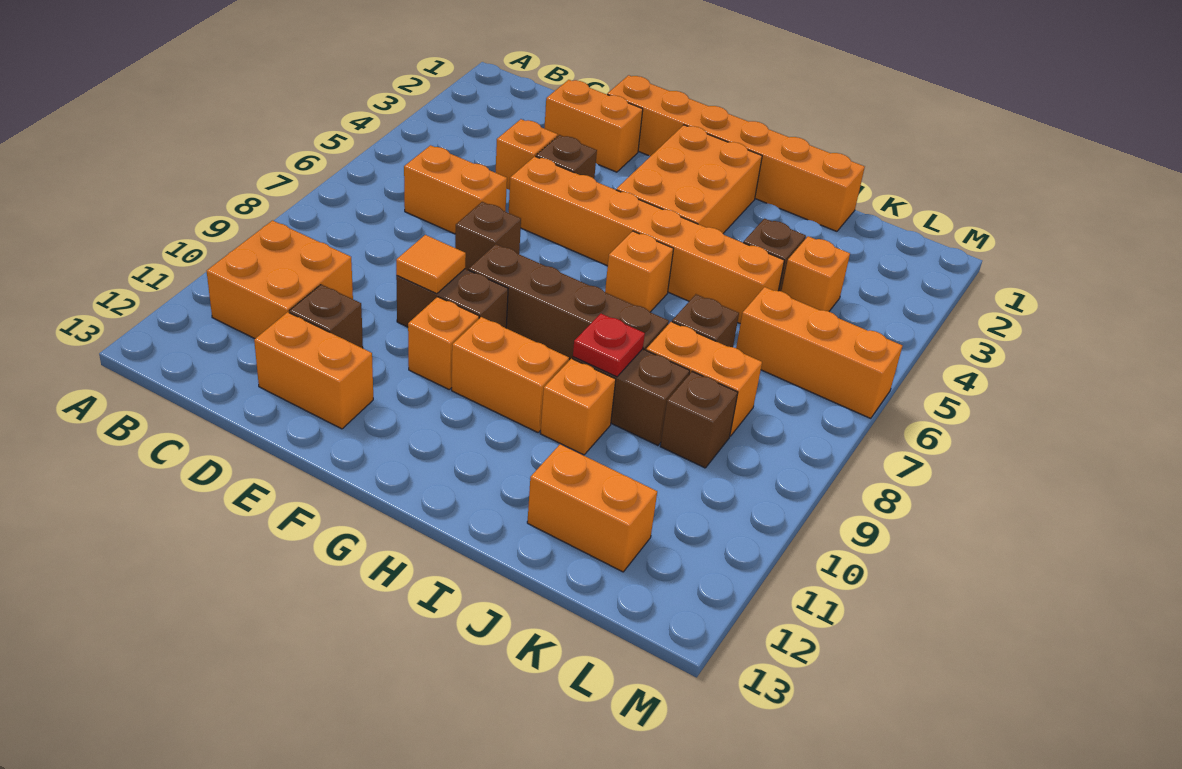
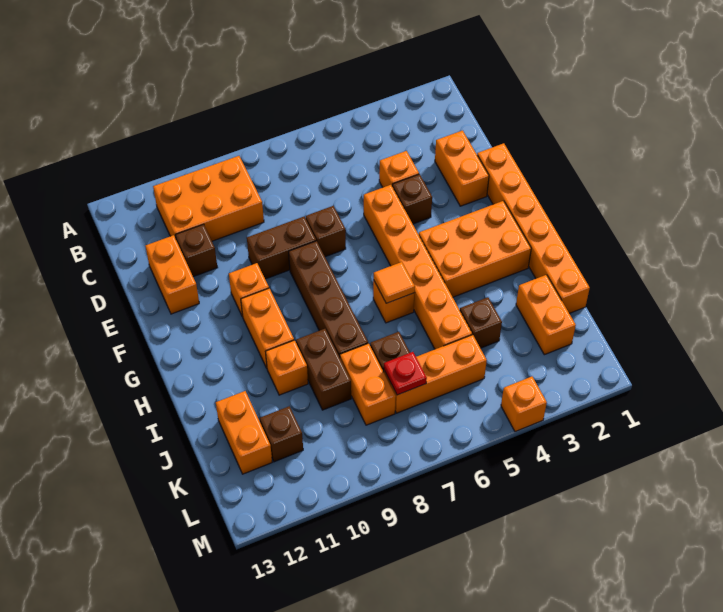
orange brick B10:C11 level 1 -> orange brick B9:C11 level 1
orange brick C6:D6 level 1 -> orange brick J2:K2 level 1
brown brick E9:F9 level 1 -> brown brick E8:E9 level 1
orange tile E9 level 2 -> orange tile H6 level 2
red plate I9 level 2 -> red plate K7 level 2
orange brick K4 level 1 -> orange brick M4 level 1
orange brick K6:M6 level 1 -> orange brick K5:K7 level 1
brown brick K9 level 1 -> brown brick K11 level 1

